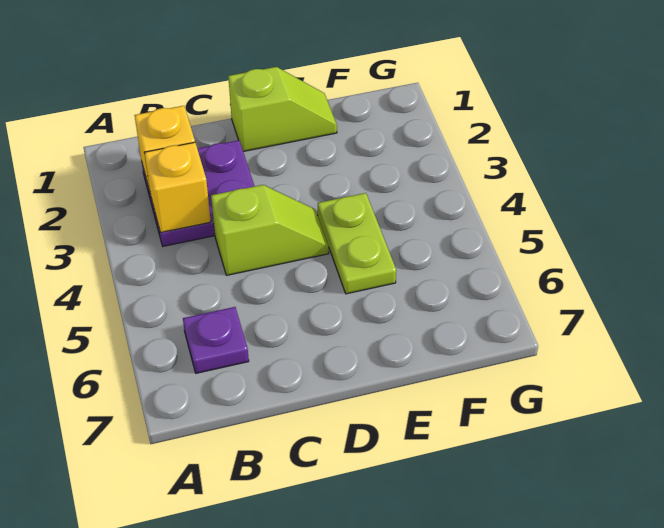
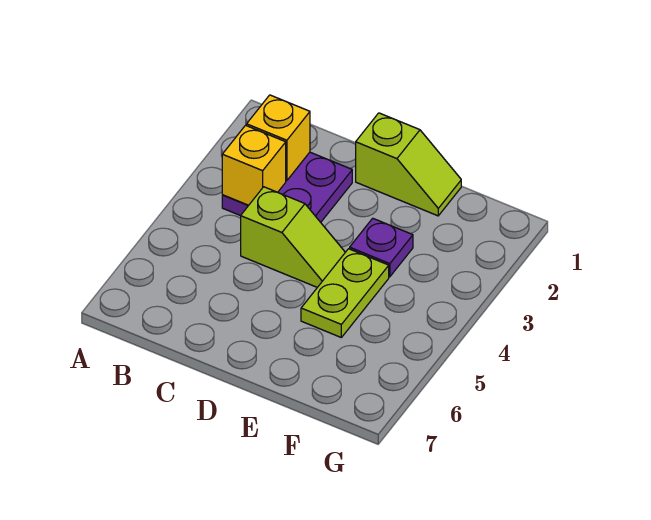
purple plate B6 level 1 -> purple plate E3 level 1

